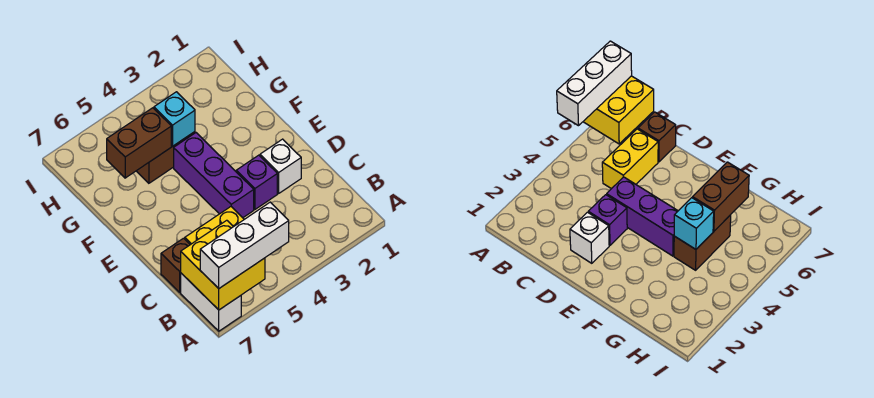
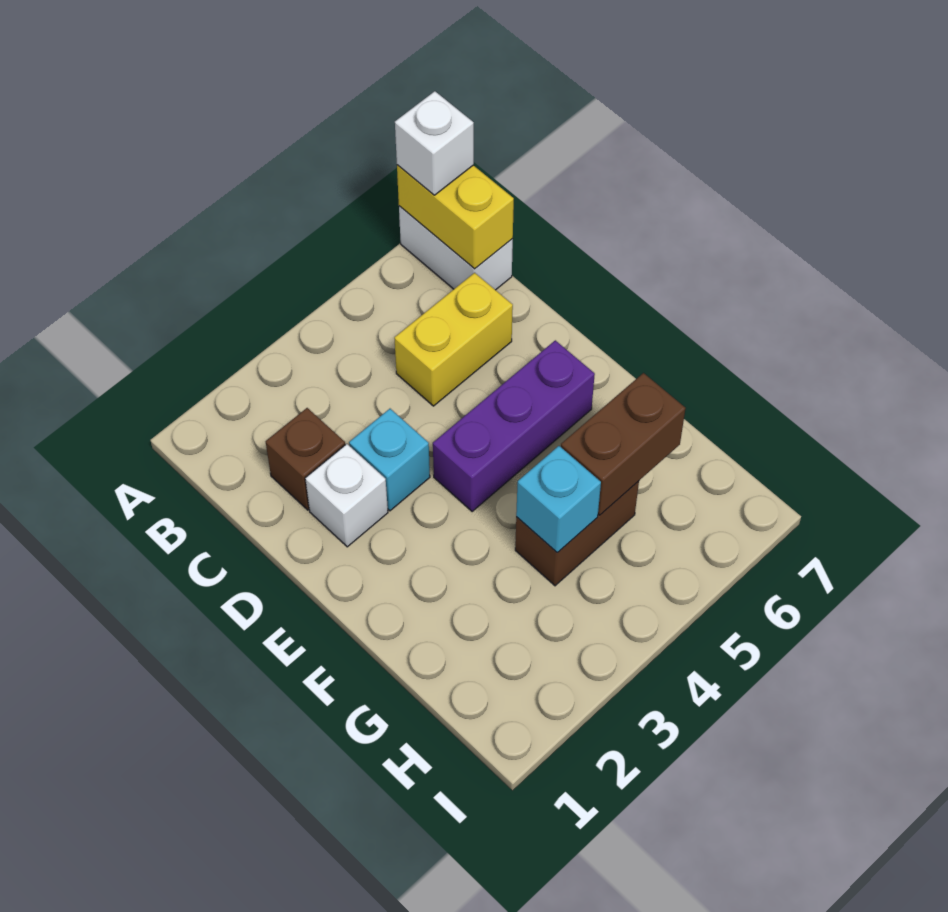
white brick A5:A7 level 3 -> white brick A7 level 3
yellow brick A6:B7 level 2 -> yellow brick A7:B7 level 2
brown brick C7 level 1 -> brown brick C2 level 1
purple brick D3 level 1 -> cyan brick D3 level 1
purple brick D4:F4 level 1 -> purple brick E4:E6 level 1

